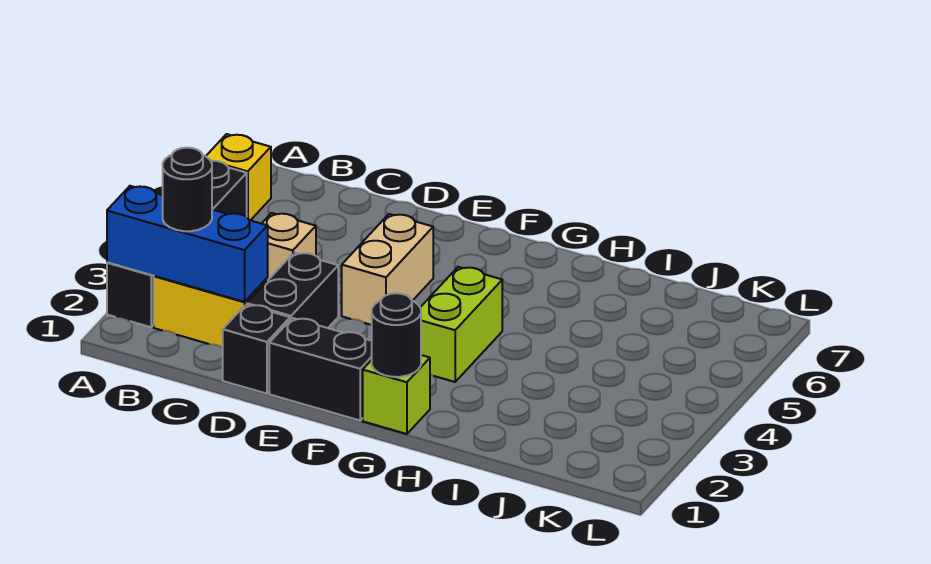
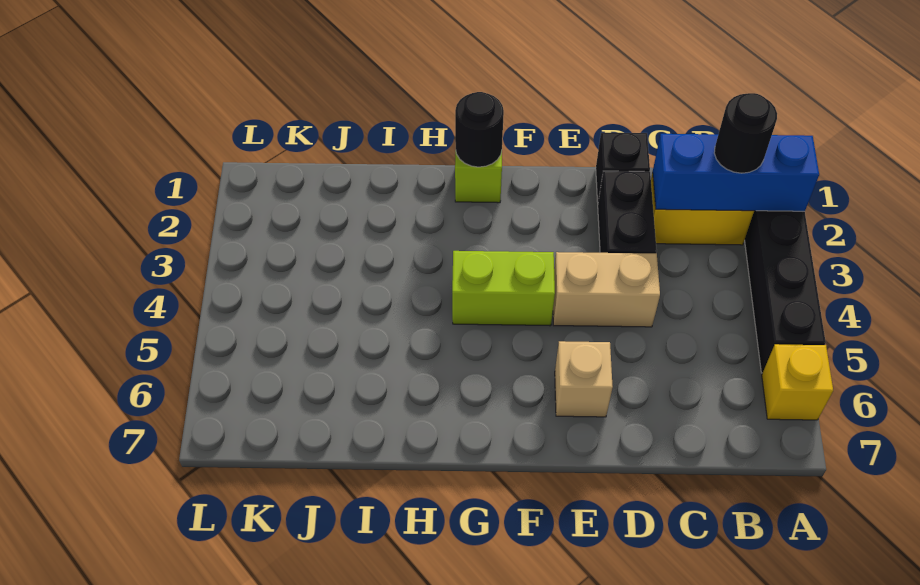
tan brick C4 level 1 -> tan brick E6 level 1
black brick E1:F1 level 1 -> none
tan brick E4:E5 level 1 -> tan brick D4:E4 level 1
lime brick G3:G4 level 1 -> lime brick F4:G4 level 1

